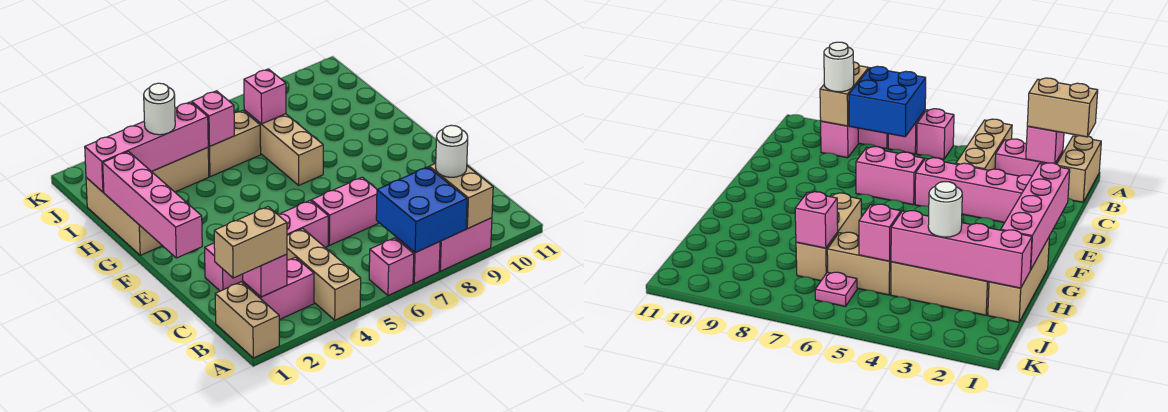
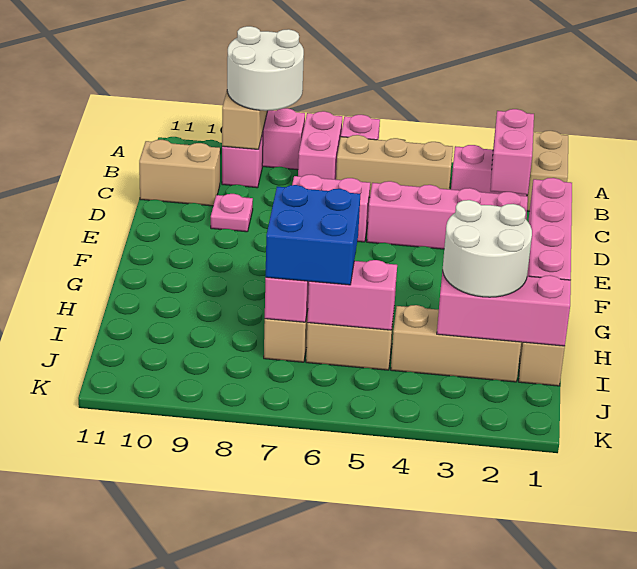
tan brick A4:C4 level 1 -> tan brick B4:B6 level 1
pink brick A7 level 1 -> pink brick A7:B7 level 1
blue brick A7:B8 level 2 -> blue brick H6:I7 level 3
tan brick B1:B2 level 3 -> tan brick C10:C11 level 1
pink brick B2 level 2 -> pink brick B2:C2 level 2
white round brick B9 level 3 -> white round brick A8:B9 level 3
pink brick I1:I4 level 2 -> pink brick I1:I3 level 2
white round brick I3 level 3 -> white round brick H2:I3 level 3
pink brick I5 level 2 -> pink brick I5:I6 level 2
pink plate J6 level 1 -> pink plate D9 level 1

